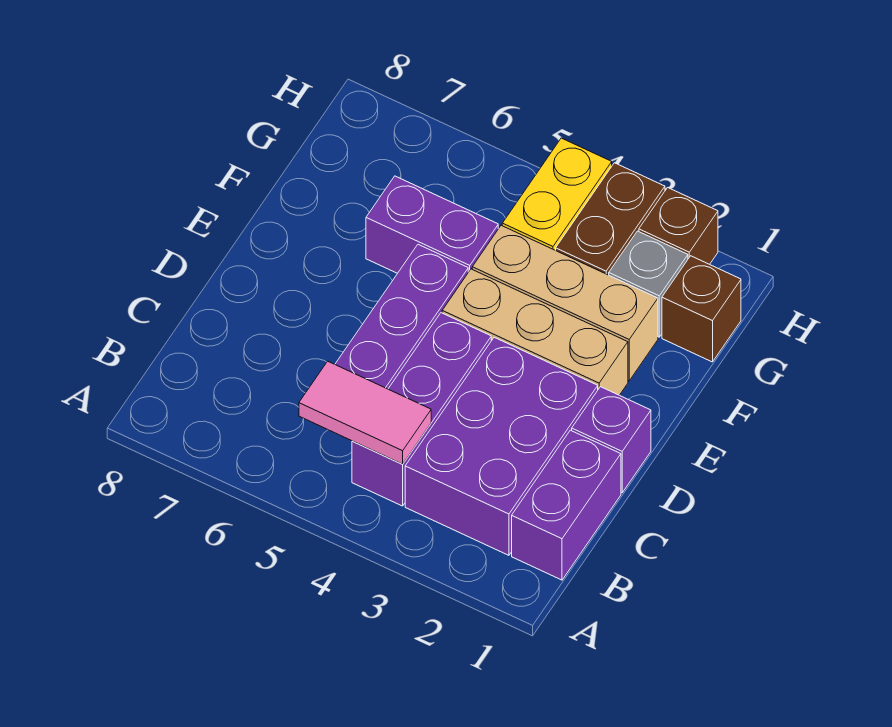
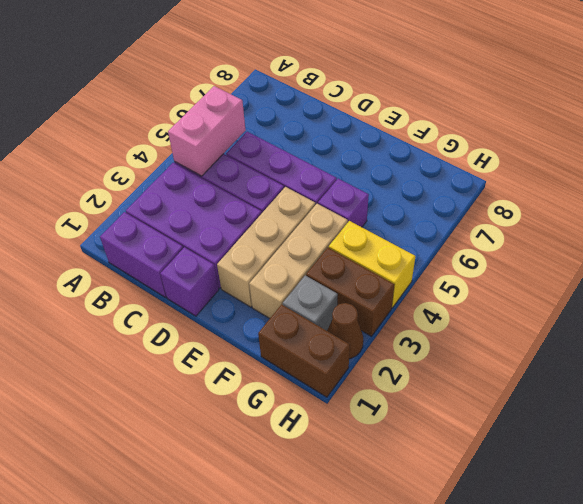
pink tile B4:B5 level 2 -> pink brick B4:B5 level 2
purple brick F5:F6 level 1 -> purple brick F5 level 1
brown brick G1 level 1 -> brown brick G1:H1 level 1
brown brick H2 level 1 -> brown cone H2 level 1

